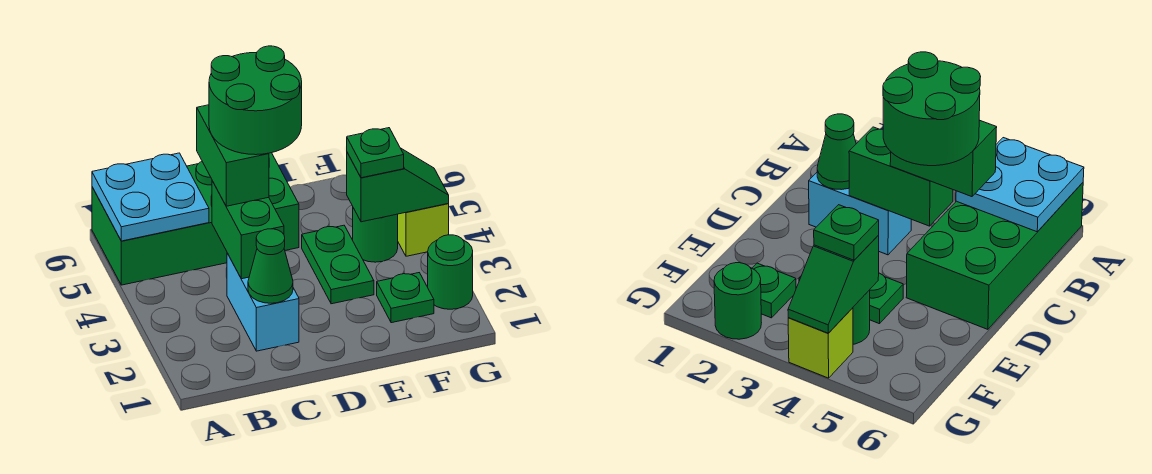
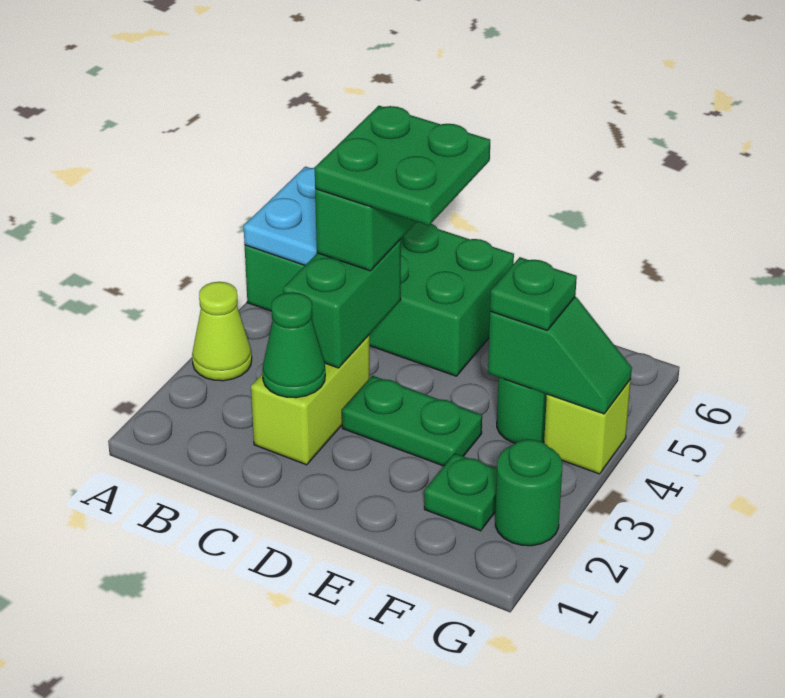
none -> lime cone A3 level 1
cyan brick C2:C3 level 1 -> lime brick C2:C3 level 1
green round brick C4:D5 level 4 -> green plate C4:D5 level 4
green plate E3:E4 level 1 -> green plate D3:E3 level 1

